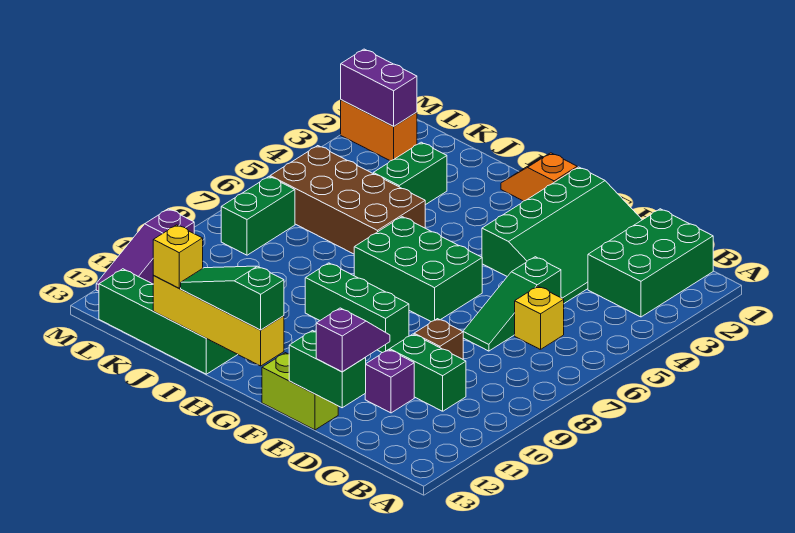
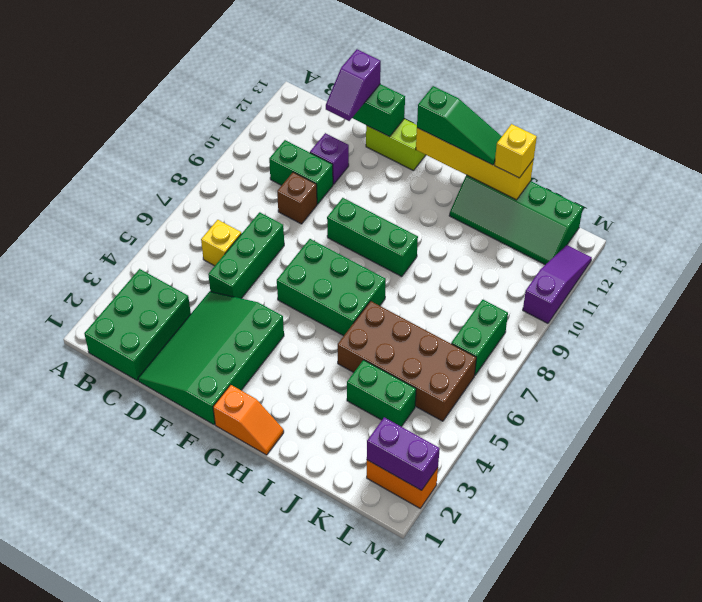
green slope D5:D7 level 1 top 5 -> green brick D5:D7 level 1
green brick J3:J4 level 1 -> green brick J4:K4 level 1

